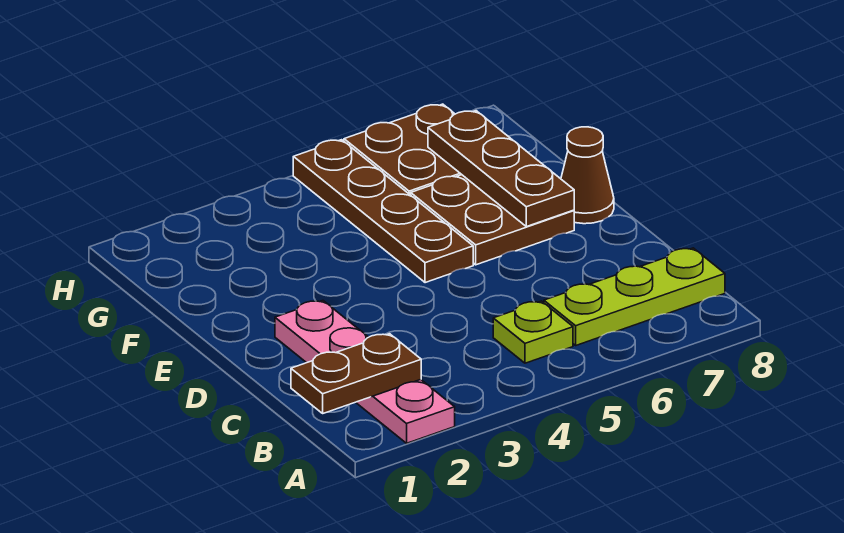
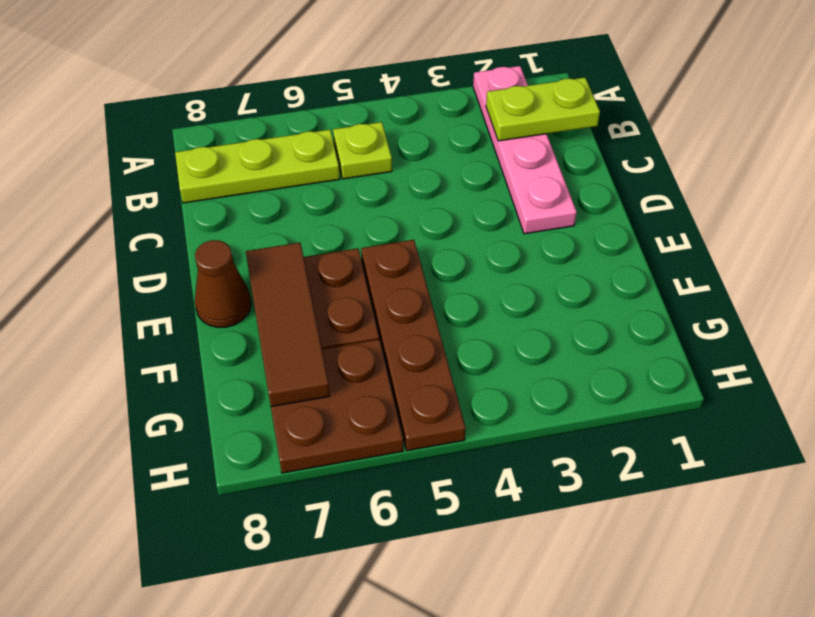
brown plate B1:B2 level 2 -> lime plate B1:B2 level 2
brown plate E7:G7 level 2 -> brown tile E7:G7 level 2

